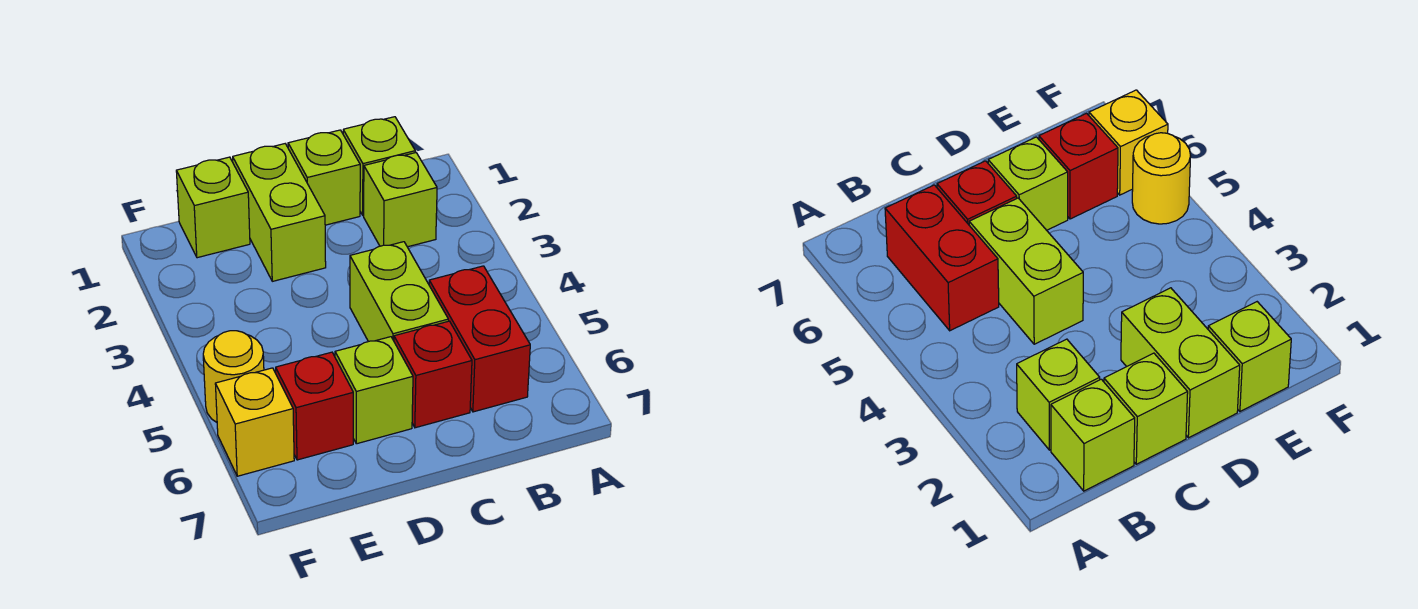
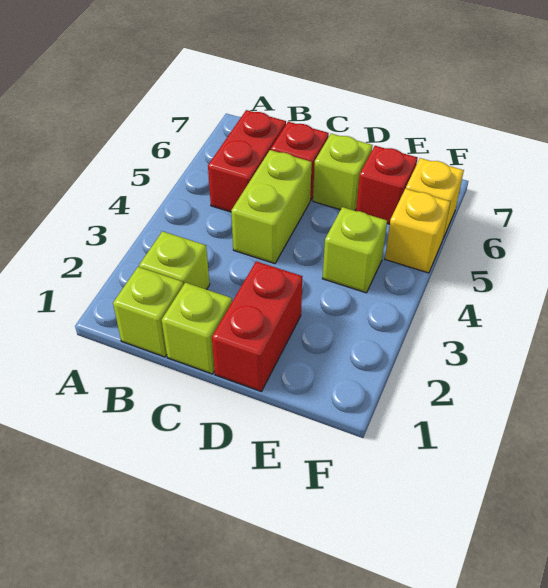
lime brick D1:D2 level 1 -> red brick D1:D2 level 1
lime brick E1 level 1 -> lime brick E4 level 1
yellow round brick F5 level 1 -> yellow brick F5 level 1

